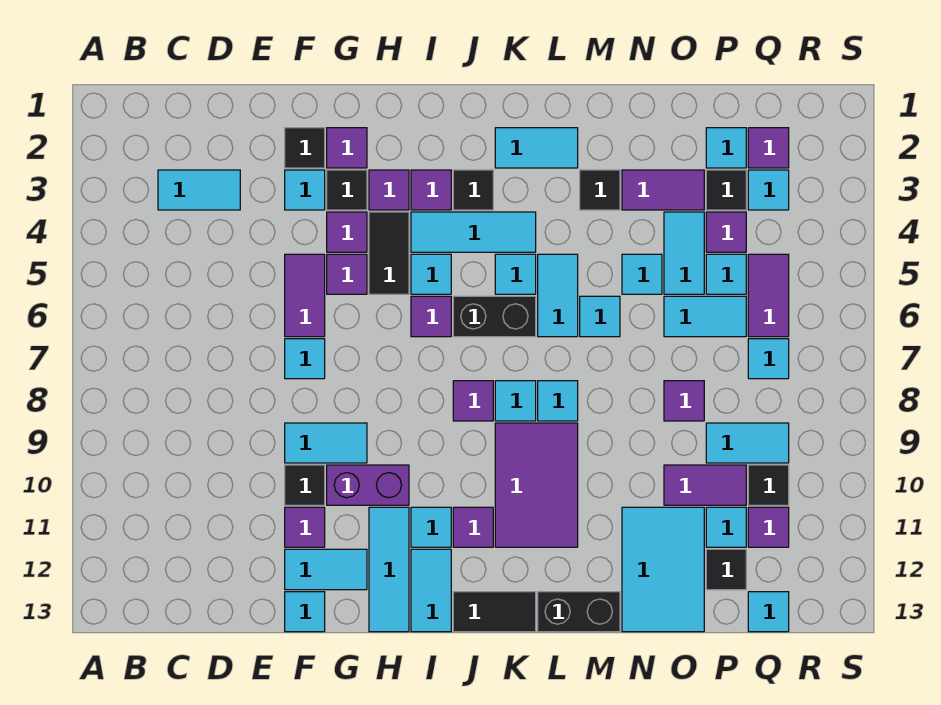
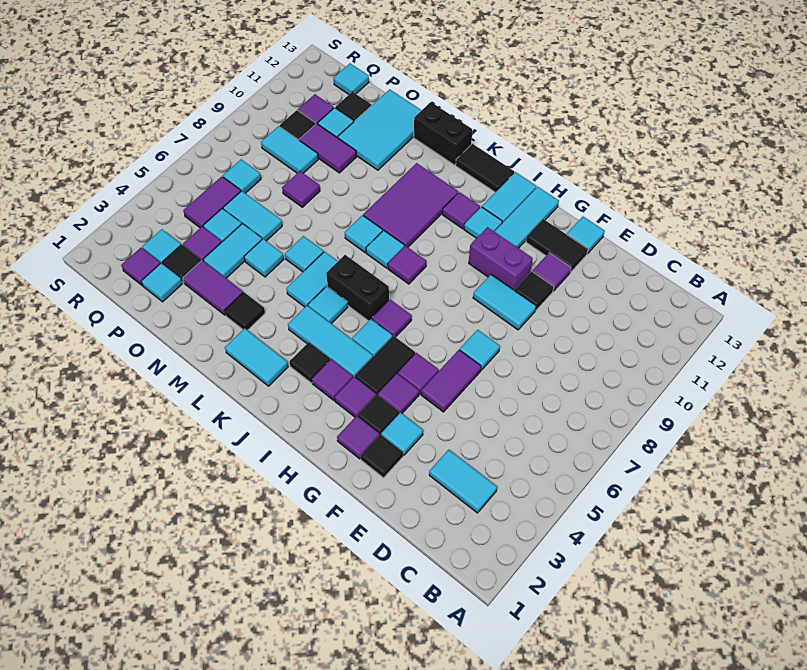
cyan tile F12:G12 level 1 -> black tile F12:G12 level 1

